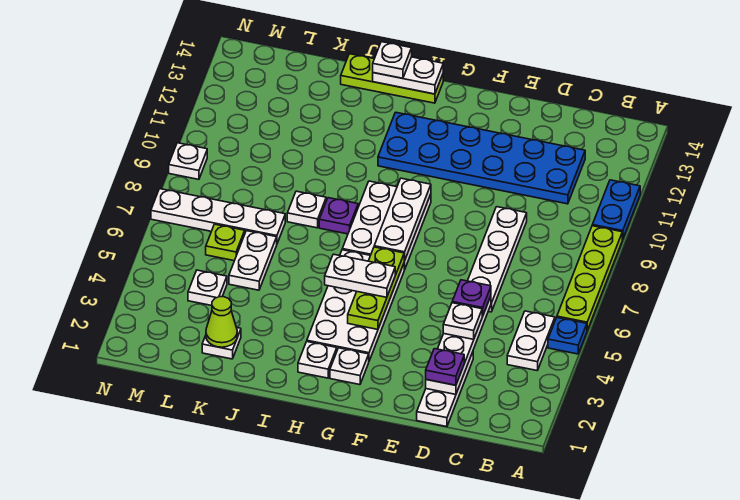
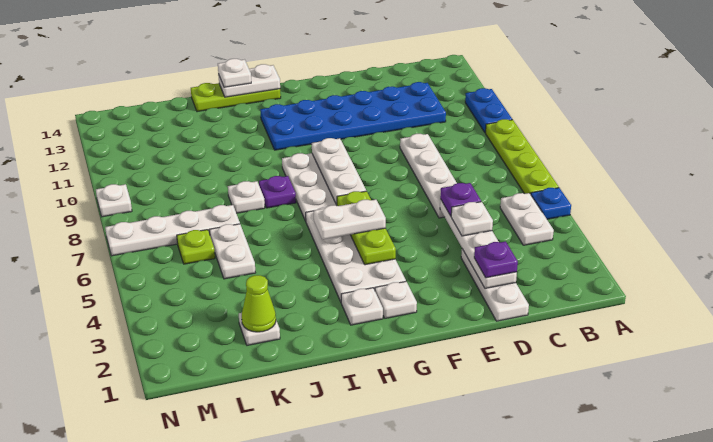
white plate L4 level 1 -> none

